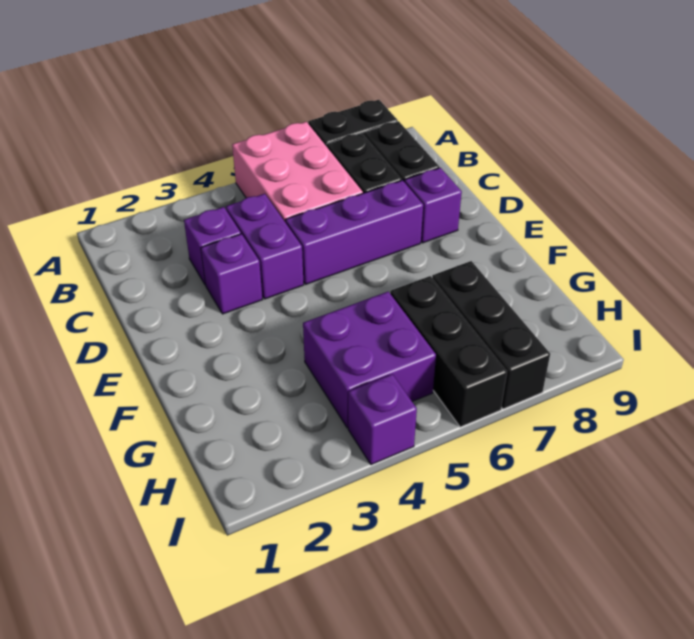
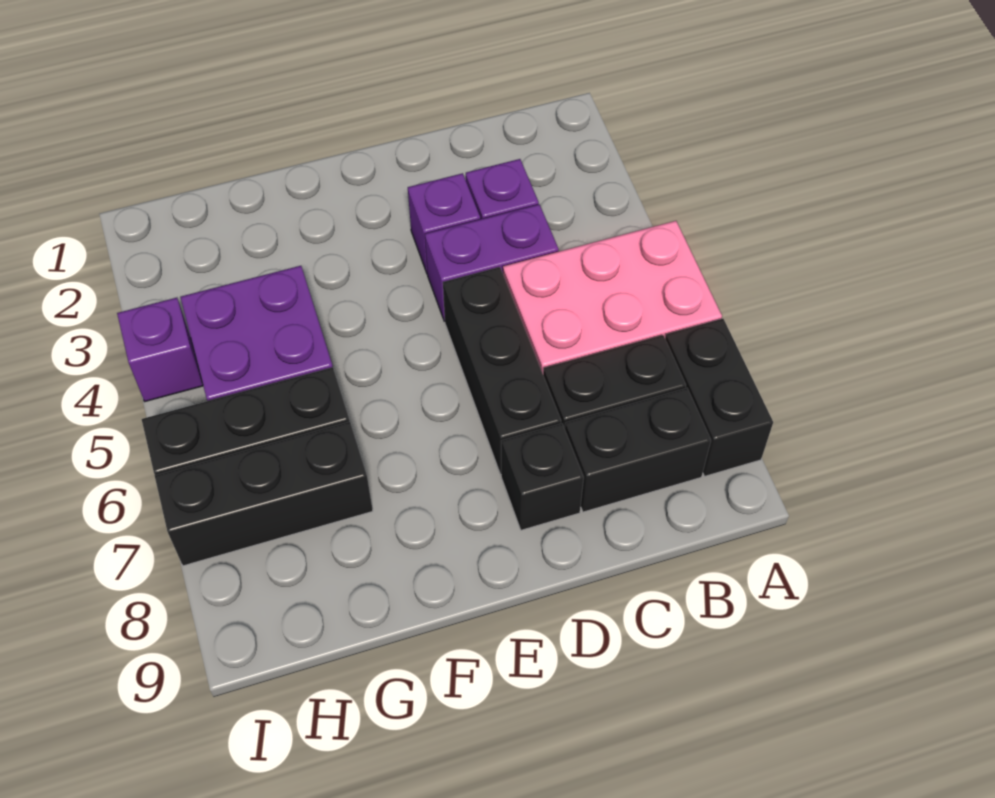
purple brick D5:D7 level 1 -> black brick D5:D7 level 1
purple brick D8 level 1 -> black brick D8 level 1

